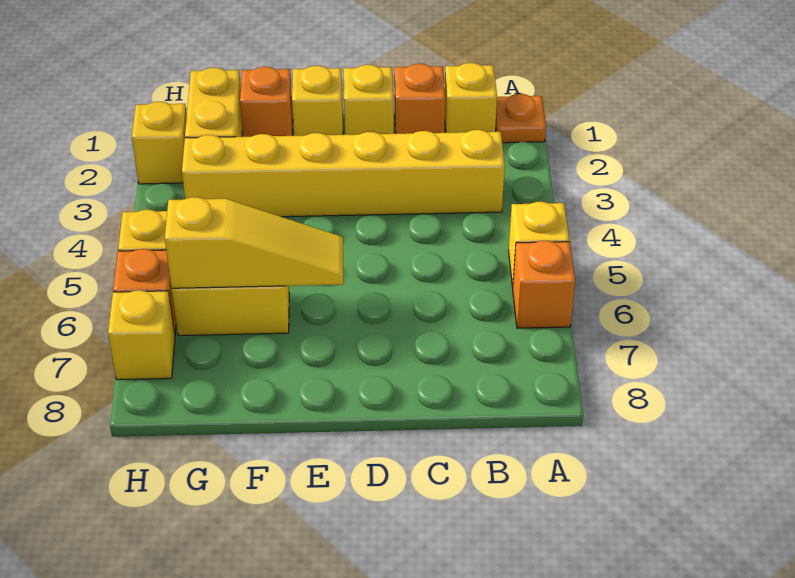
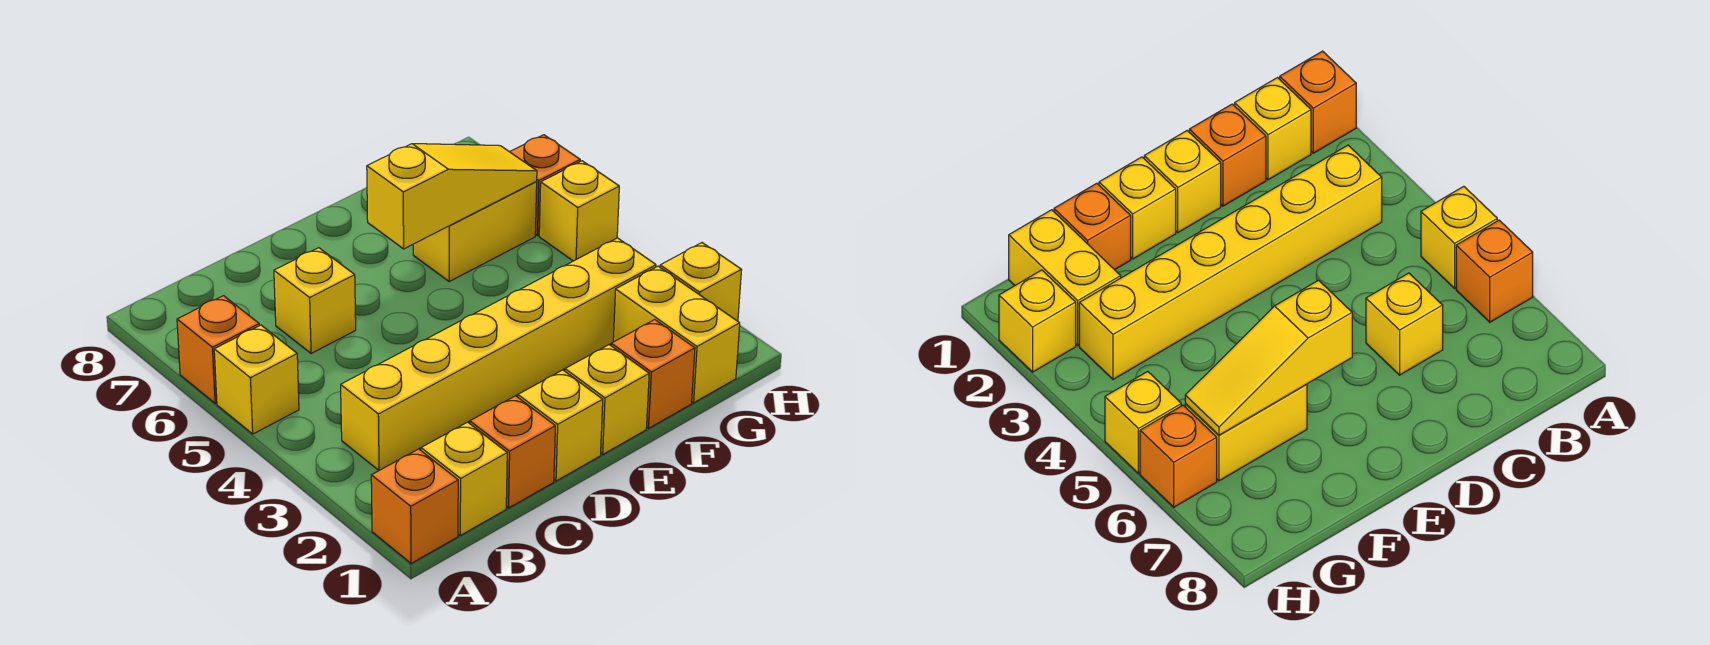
orange plate A1 level 1 -> orange brick A1 level 1
yellow slope E6:G6 level 2 top G -> yellow slope E6:G6 level 2 top E
yellow brick H7 level 1 -> yellow brick C6 level 1

